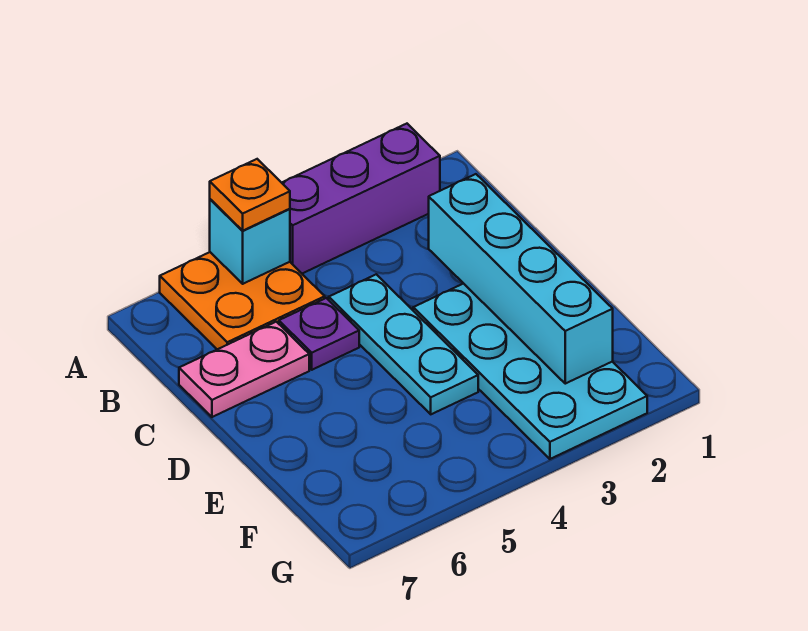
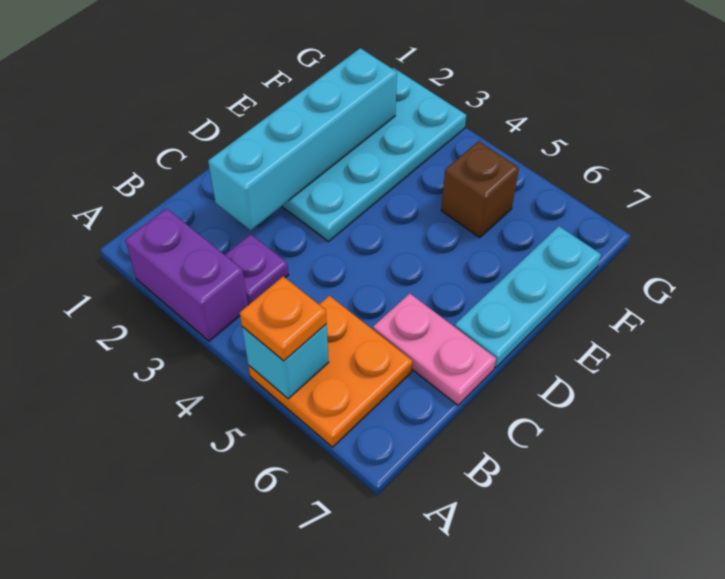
purple brick A2:A4 level 1 -> purple brick A2:A3 level 1
cyan plate C4:E4 level 1 -> cyan plate D7:F7 level 1
purple plate C5 level 1 -> purple plate B3 level 1
none -> brown brick F5 level 1

